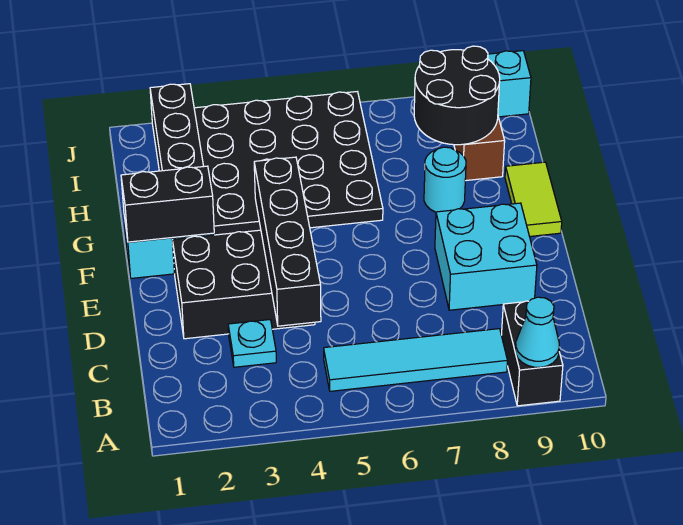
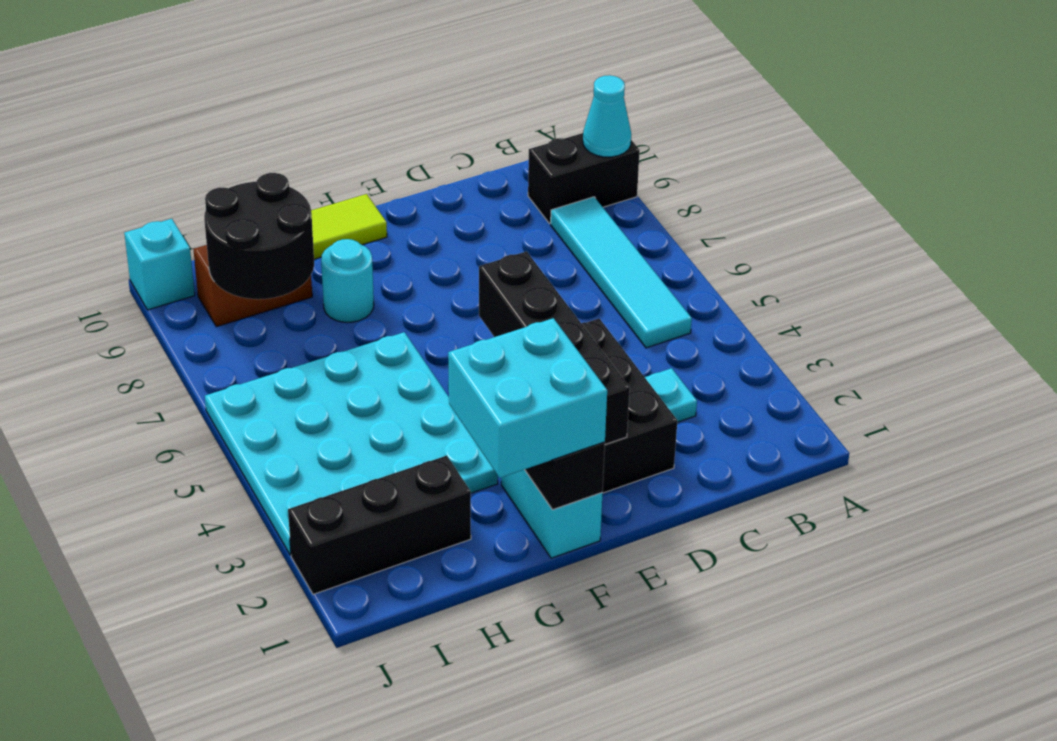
black brick C4:F4 level 2 -> black brick E2:E5 level 2
cyan brick D8:E9 level 1 -> cyan brick F1:G2 level 3
black plate G3:J6 level 1 -> cyan plate G3:J6 level 1

